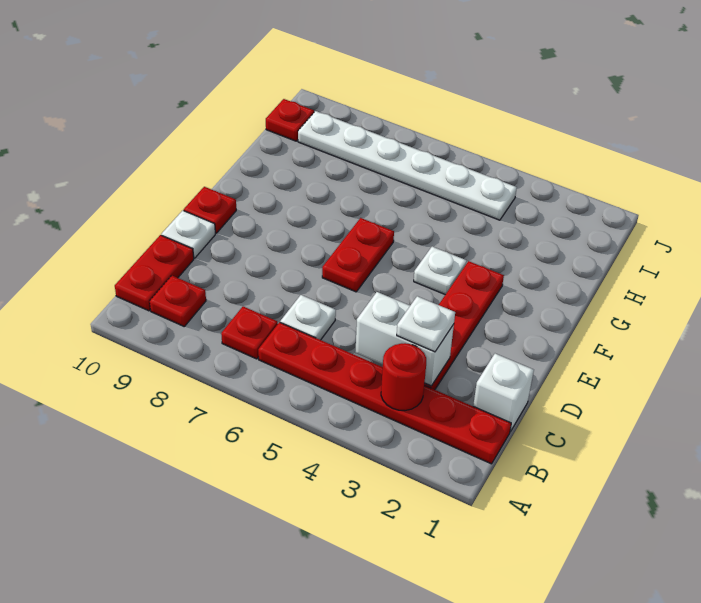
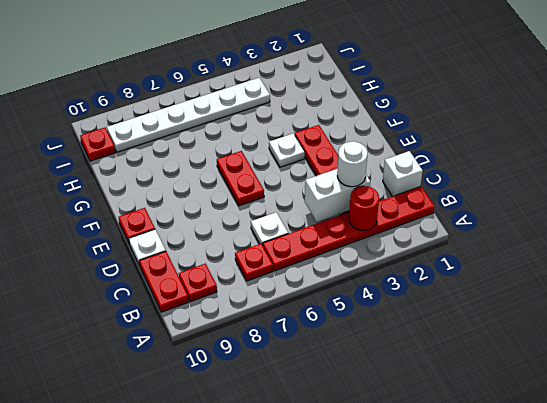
white plate C3 level 3 -> white round brick C3 level 3

